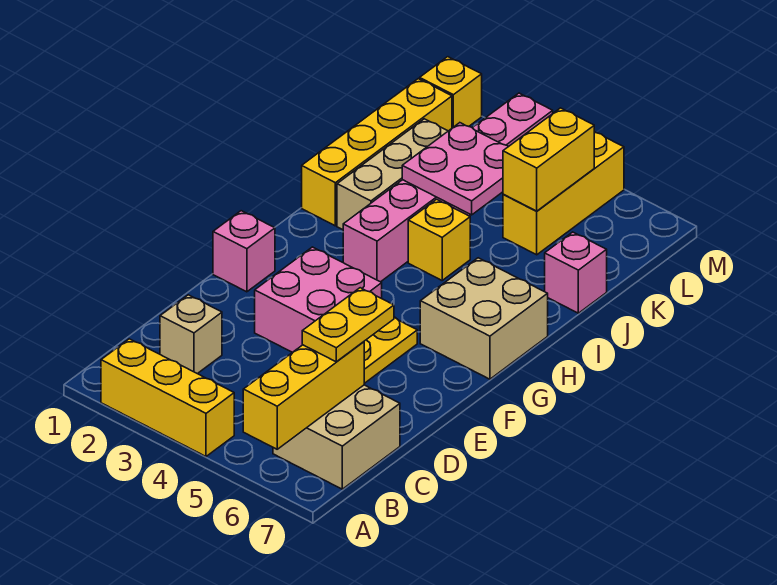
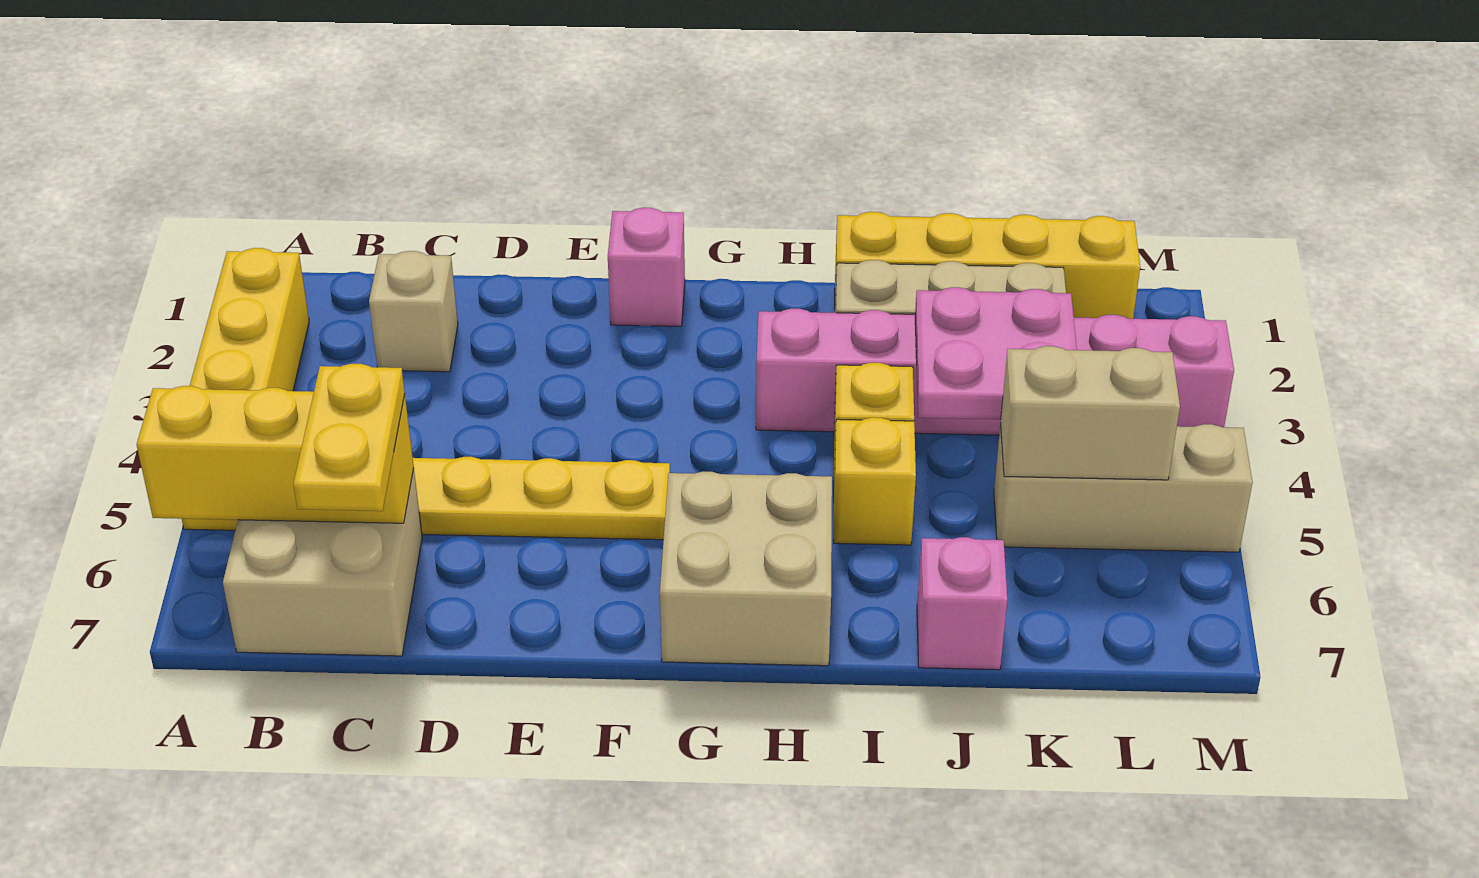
yellow brick A2:A4 level 1 -> yellow brick A2:A5 level 1
yellow plate C6:D6 level 3 -> yellow plate C6:C7 level 3
pink brick E3:F4 level 1 -> none
yellow brick K5:M5 level 1 -> tan brick K5:M5 level 1
yellow brick K5:L5 level 2 -> tan brick K5:L5 level 2
yellow brick M1 level 1 -> yellow brick I5 level 1

